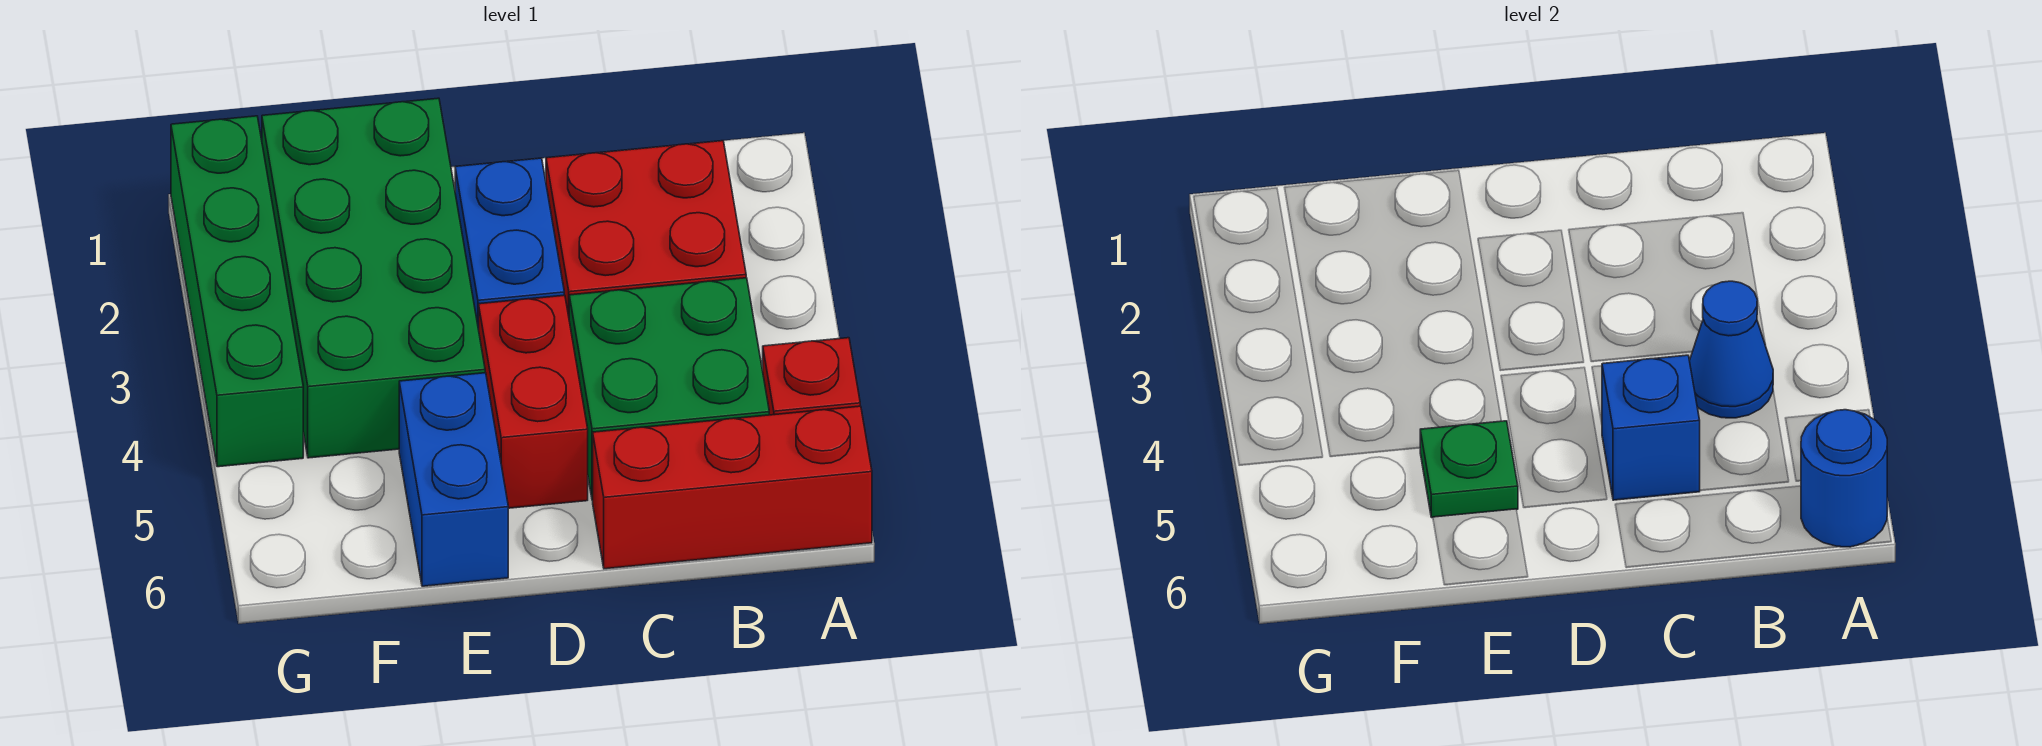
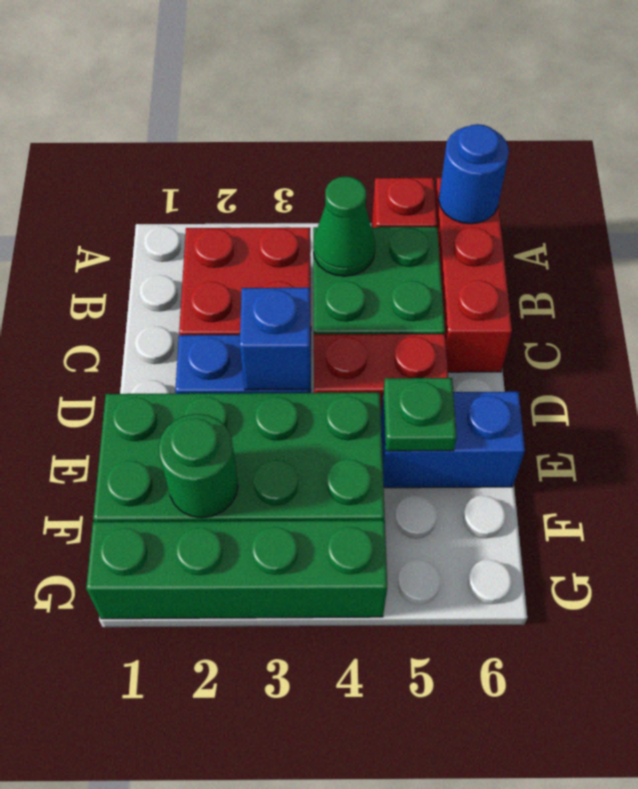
blue cone B4 level 2 -> green cone B4 level 2
blue brick C5 level 2 -> blue brick D3 level 2
none -> green round brick F2 level 2

